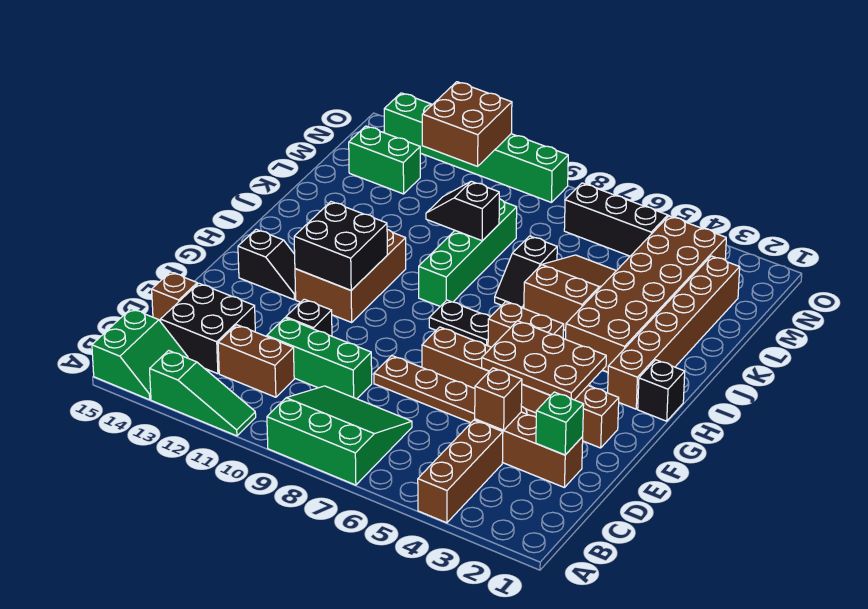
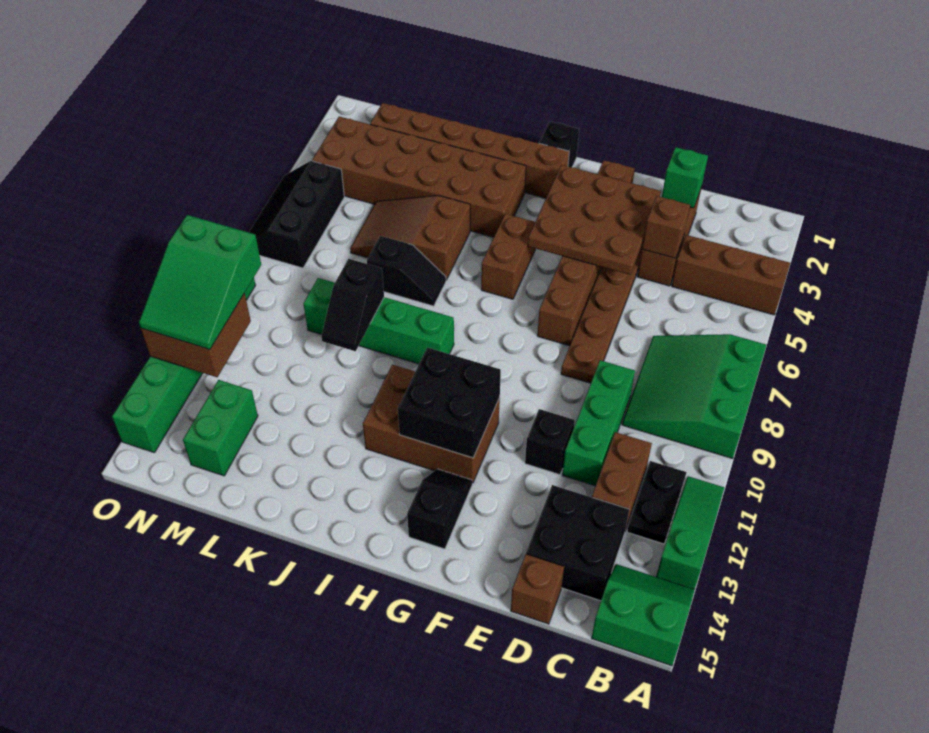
brown plate F3:G5 level 2 -> brown plate E3:G5 level 2
black plate H7:H8 level 1 -> black plate B11:B12 level 1
none -> green slope N10:O12 level 3 top 10

